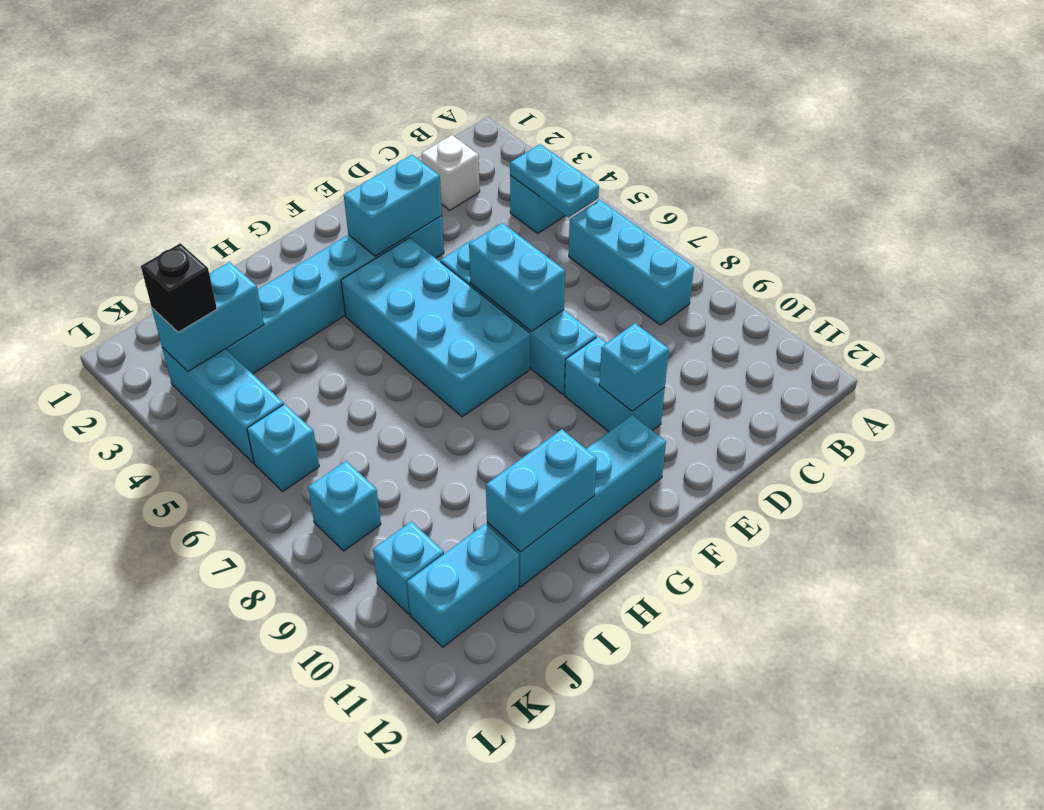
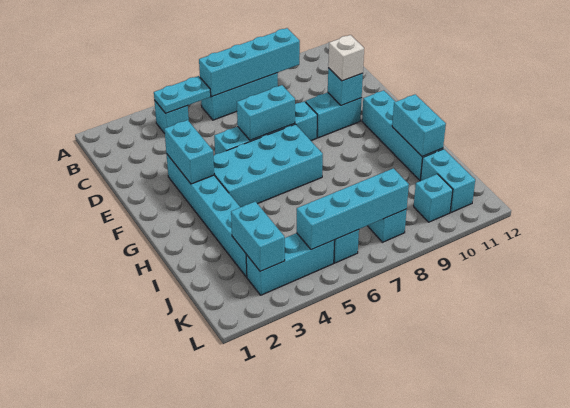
none -> cyan brick B6:B9 level 2
white brick C2 level 1 -> white brick E10 level 3
black brick K3 level 3 -> none
none -> cyan brick K5:K8 level 2

